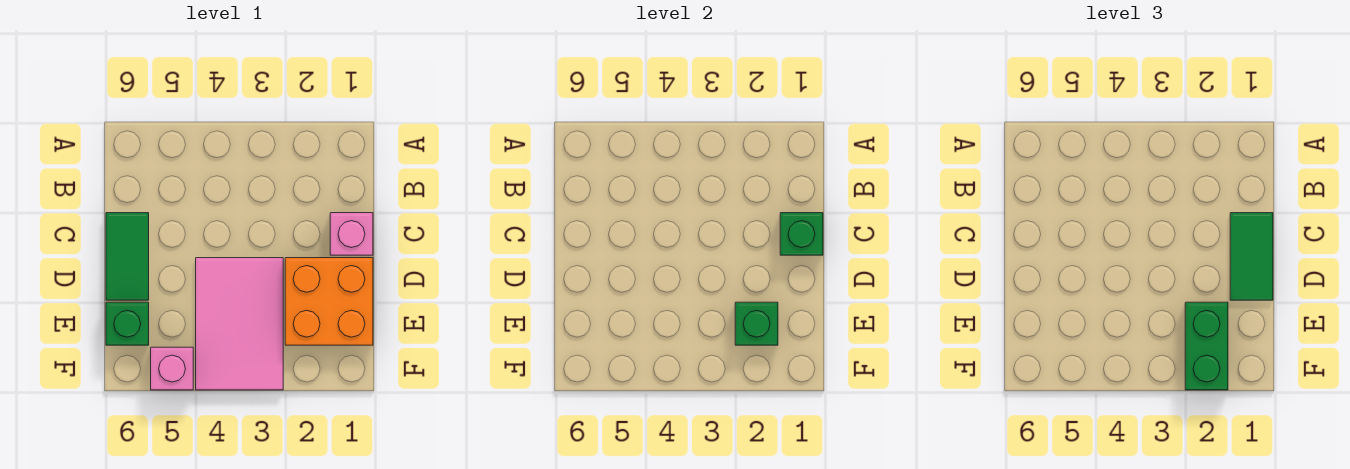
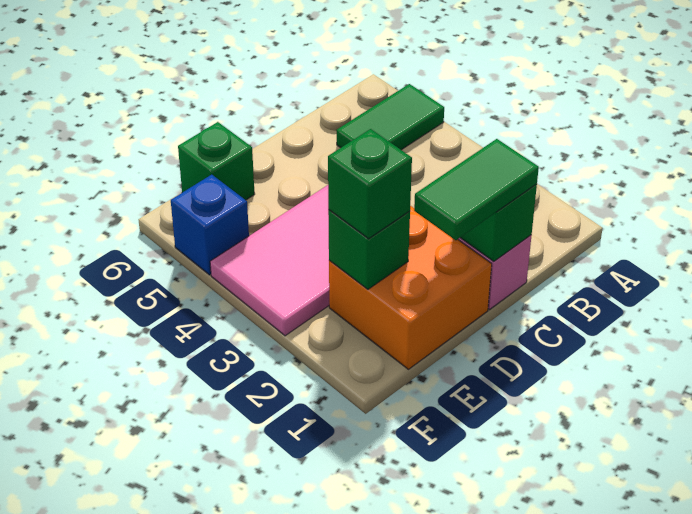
green tile C6:D6 level 1 -> green tile A5:B5 level 1
green brick E2:F2 level 3 -> green brick E2 level 3
pink brick F5 level 1 -> blue brick F5 level 1

